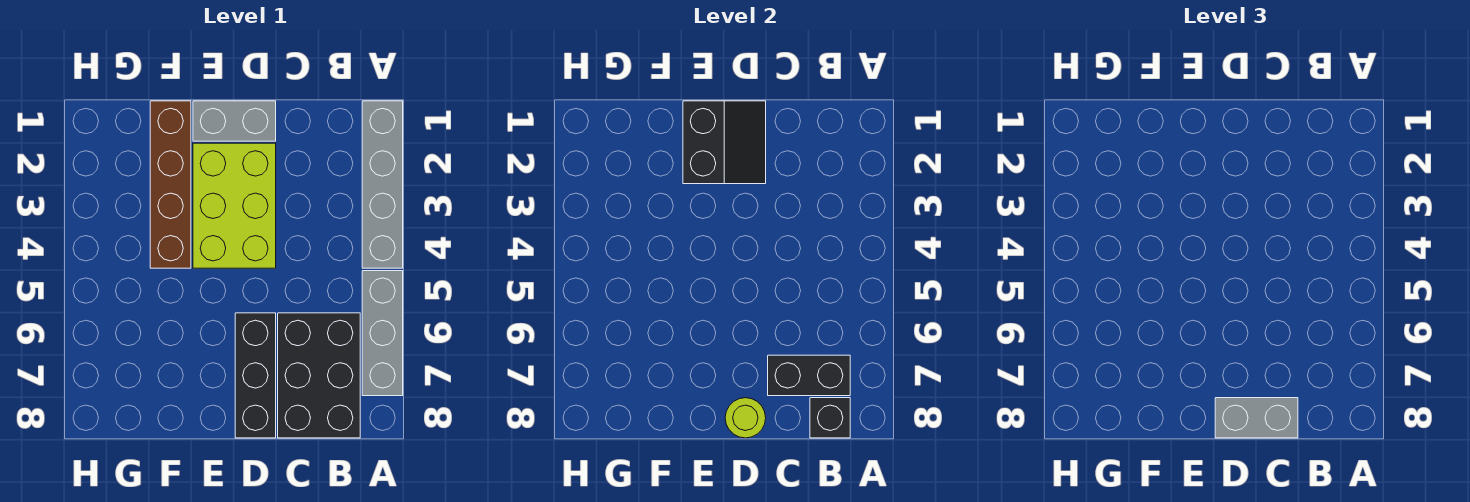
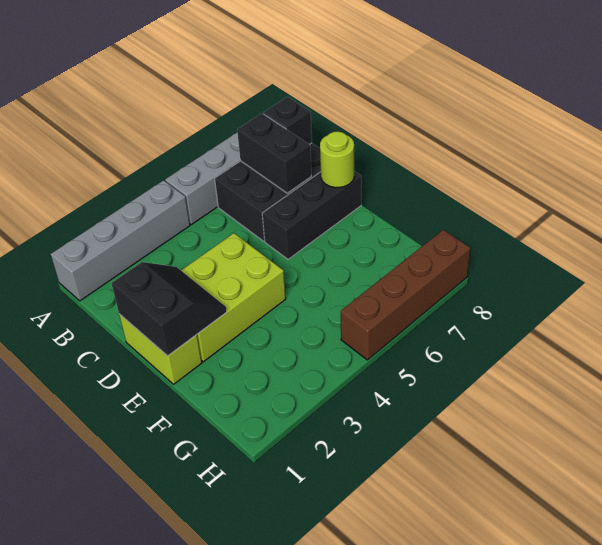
grey brick C8:D8 level 3 -> none
grey brick D1:E1 level 1 -> lime brick D1:E1 level 1
black slope D1:E2 level 2 top E -> black slope D1:E2 level 2 top 1
brown brick F1:F4 level 1 -> brown brick H5:H8 level 1

